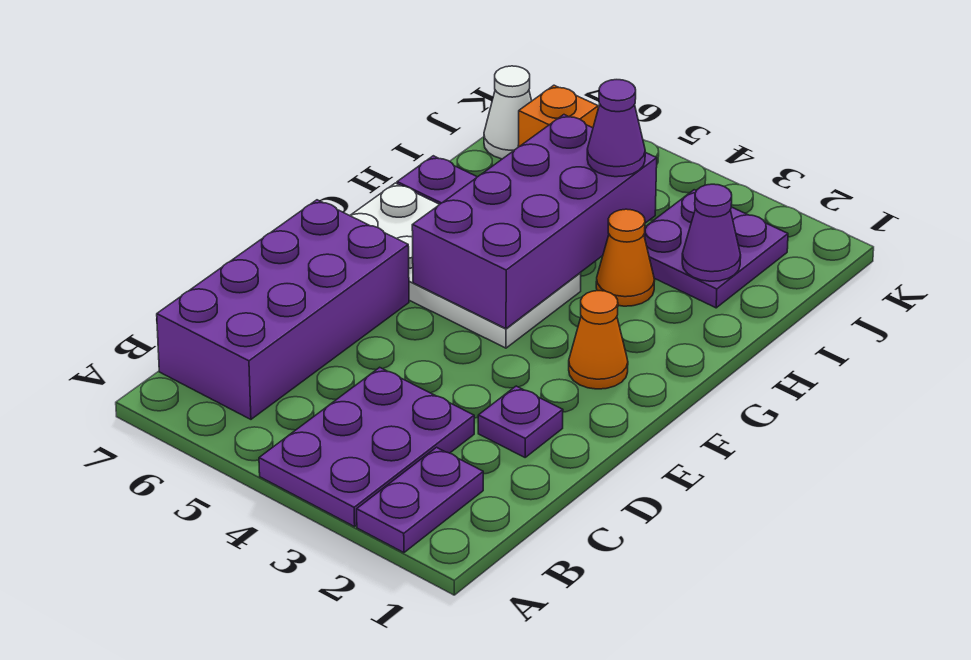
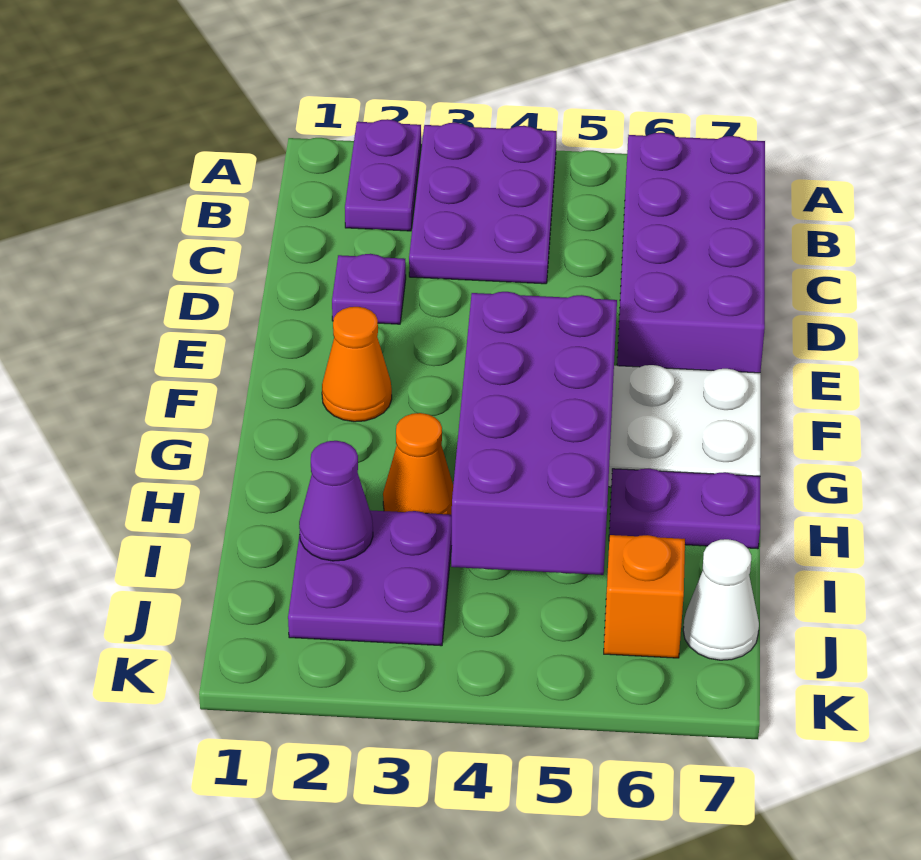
purple cone I4 level 3 -> none

